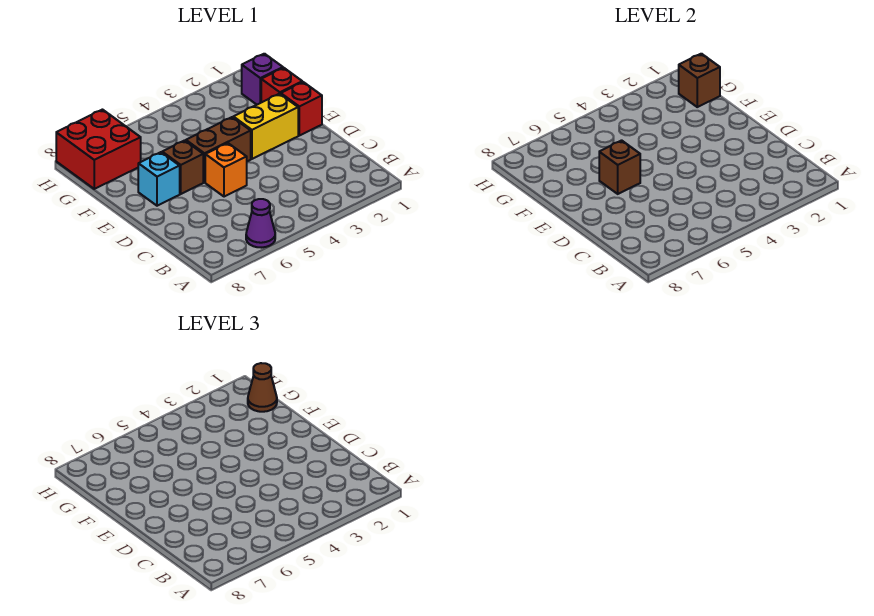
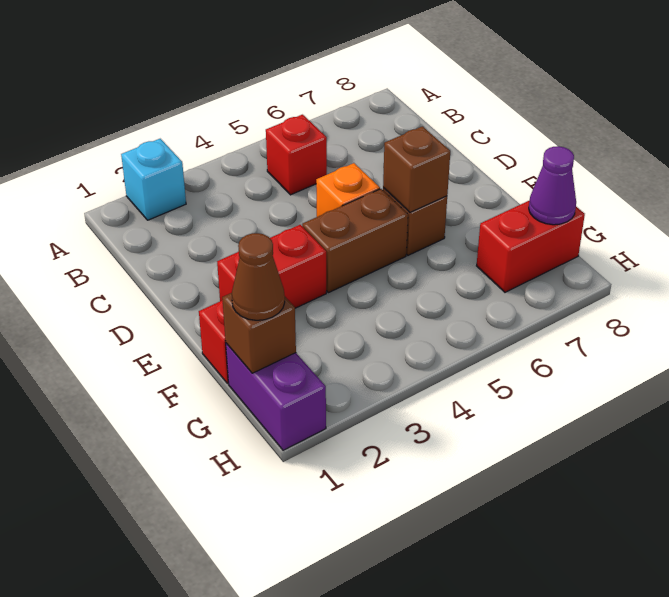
purple cone A6 level 1 -> purple cone G8 level 2
red brick E1 level 1 -> red brick B5 level 1
yellow brick E2:E3 level 1 -> red brick E2:E3 level 1
cyan brick E7 level 1 -> cyan brick A2 level 1
purple brick G1 level 1 -> purple brick G1:H1 level 1
red brick G7:H8 level 1 -> red brick G7:G8 level 1

